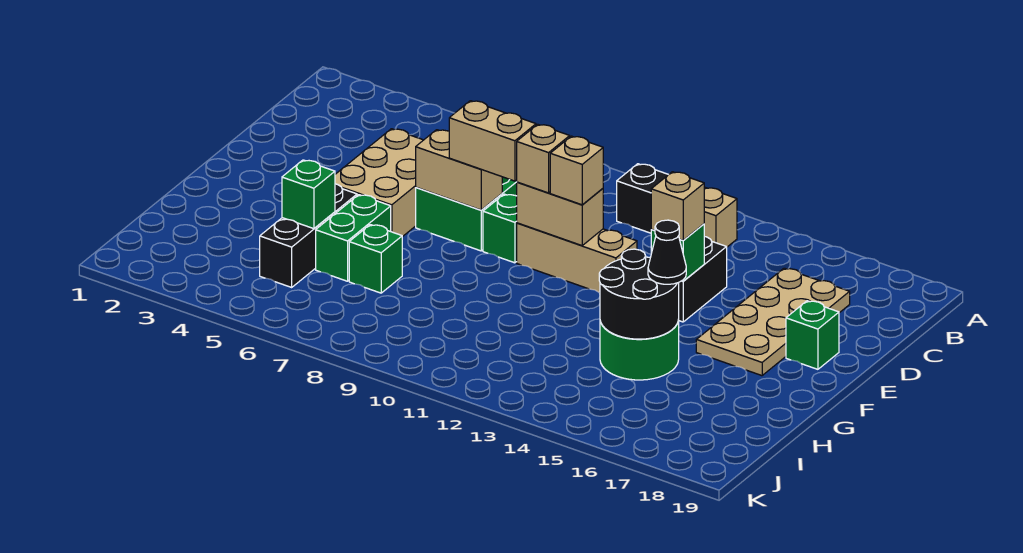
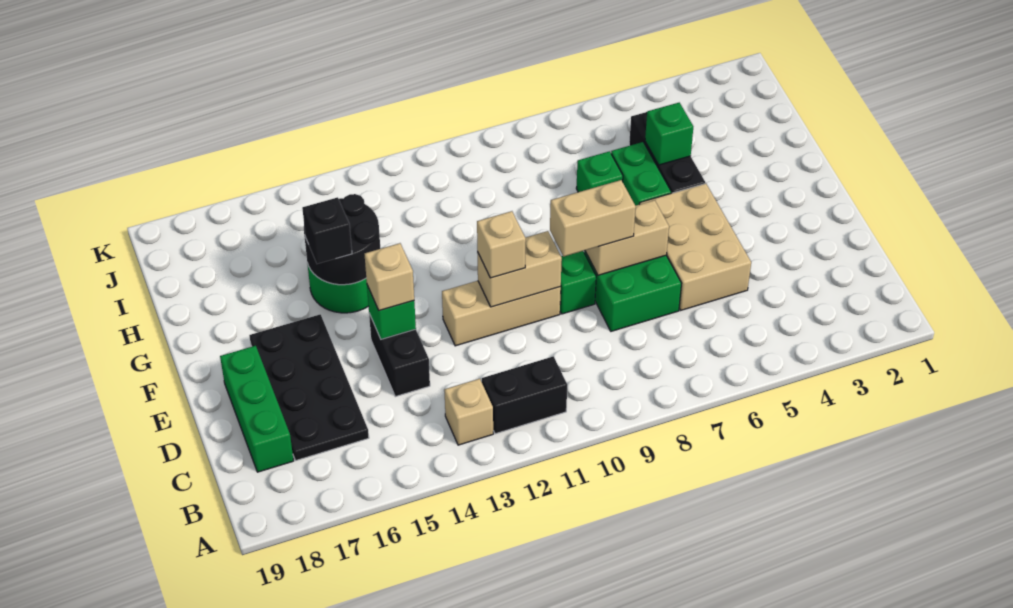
tan plate C16:F17 level 1 -> black plate C16:F17 level 1
tan brick E10 level 3 -> none
green brick E18 level 1 -> green brick C18:E18 level 1
black cone G15 level 3 -> black brick G15 level 3

